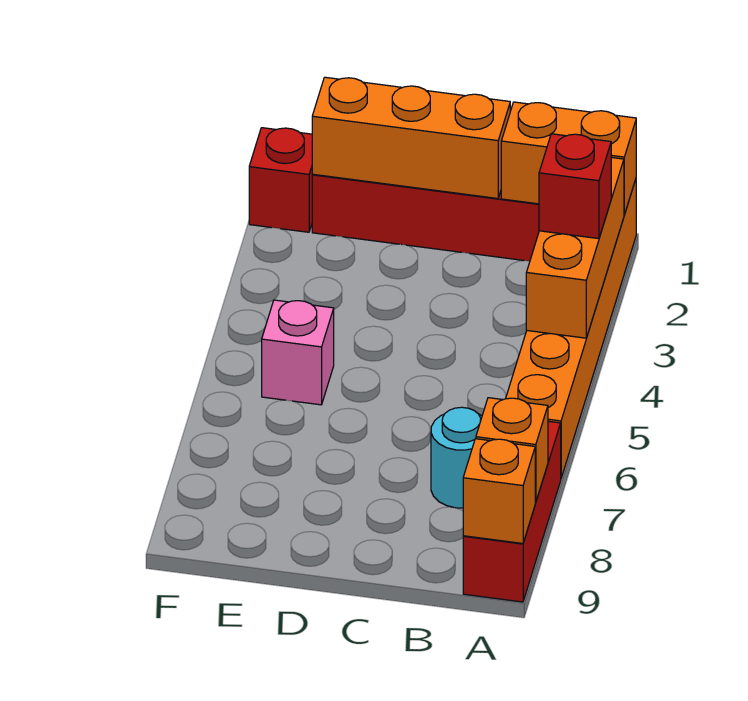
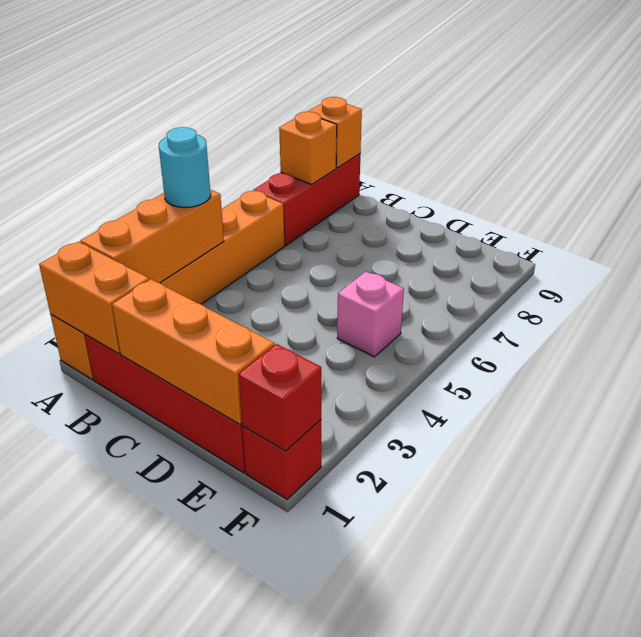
red brick A3 level 3 -> red brick F1 level 2
cyan round brick B7 level 1 -> cyan round brick A4 level 3

